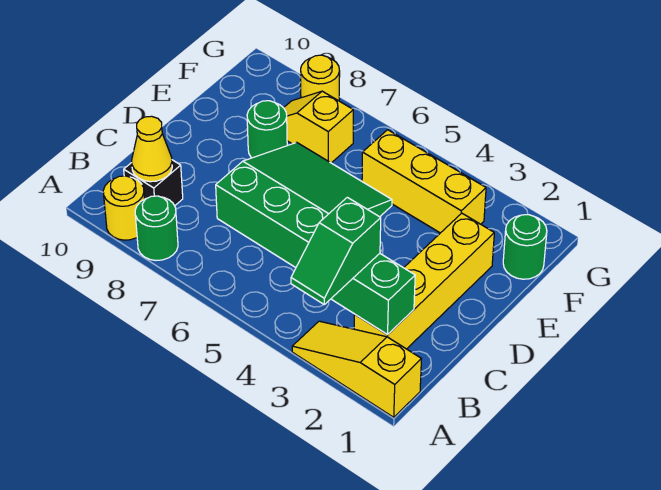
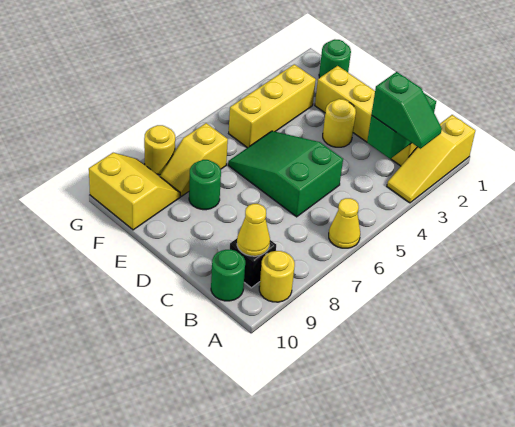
none -> yellow cone A6 level 1
green round brick A8 level 1 -> green round brick B10 level 1
green slope C5:E7 level 1 top C -> green slope C5:E6 level 1 top C
none -> yellow round brick D3 level 1
none -> yellow slope F9:G10 level 1 top 10

